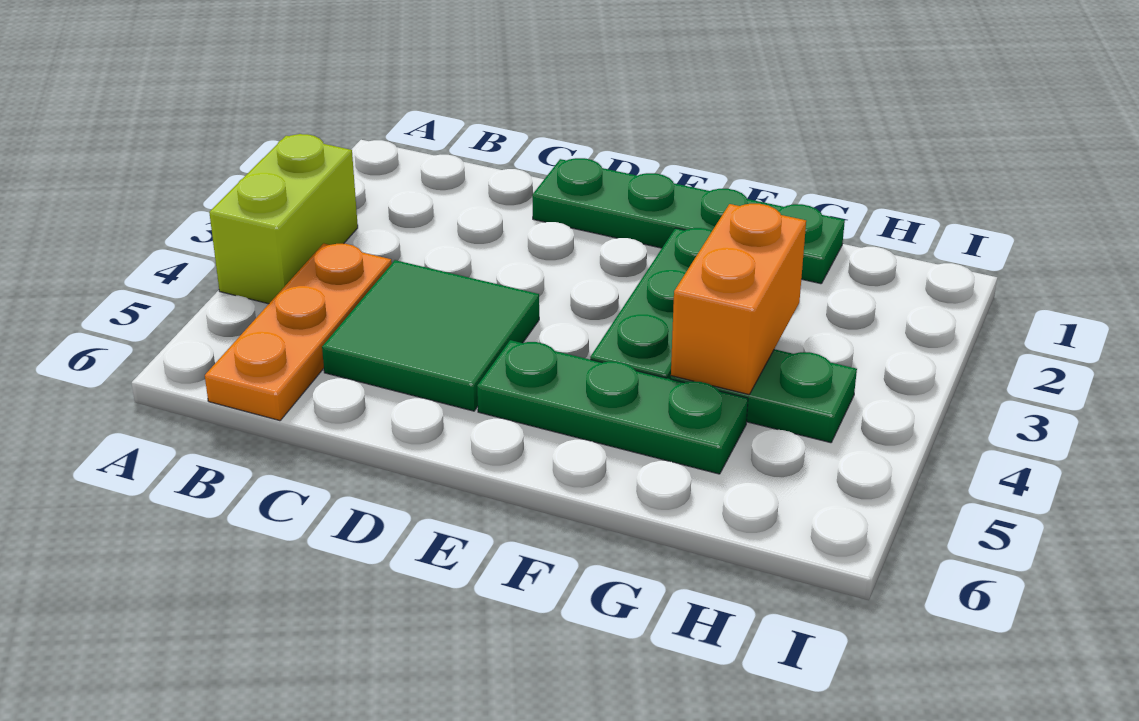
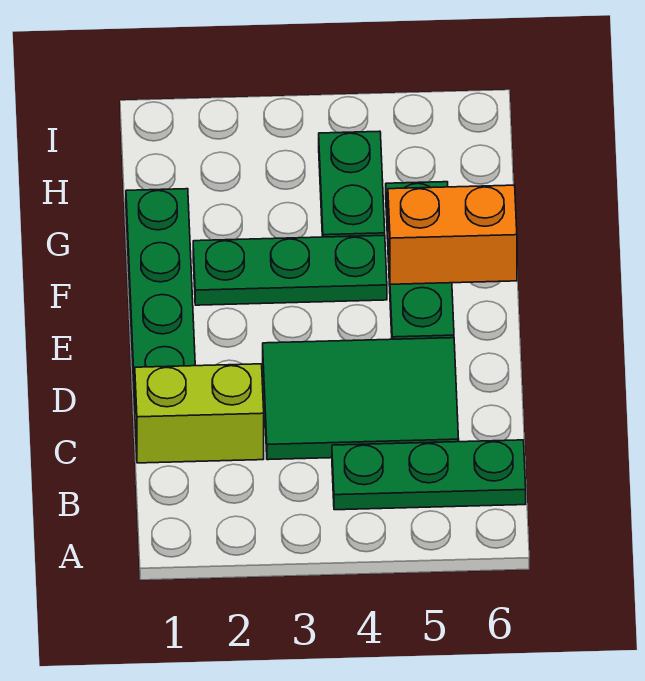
lime brick A3:A4 level 1 -> lime brick C1:C2 level 1
orange plate B4:B6 level 1 -> green plate B4:B6 level 1
green tile C4:D5 level 1 -> green tile C3:D5 level 1
orange brick G3:G4 level 2 -> orange brick F5:F6 level 2

